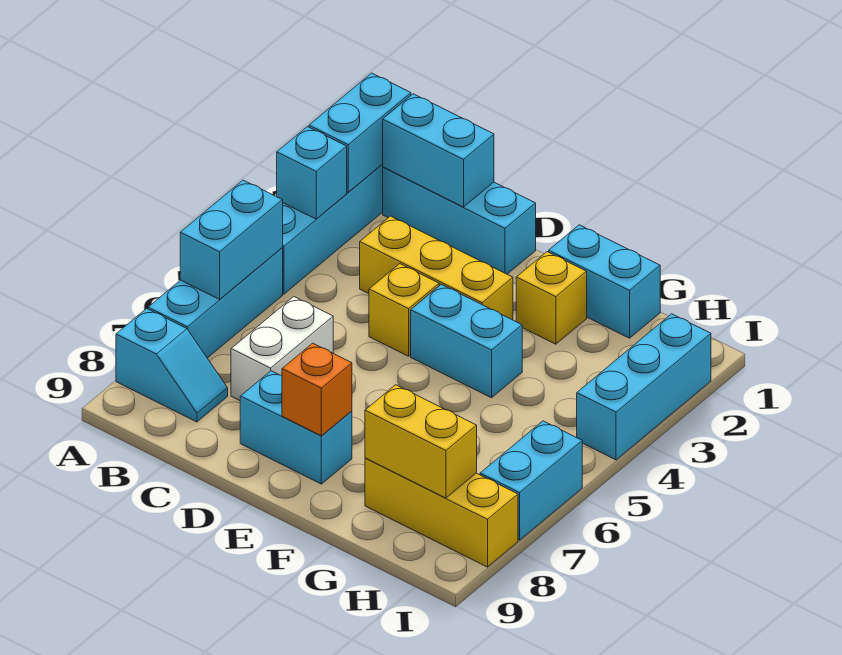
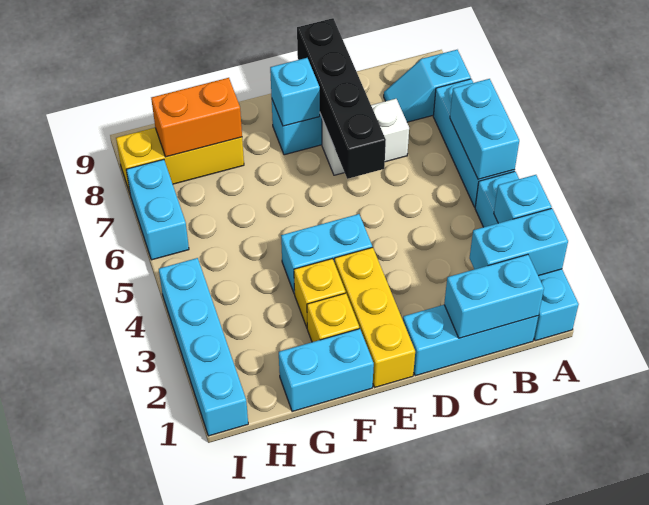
cyan brick A1:A2 level 2 -> cyan brick A2:B2 level 2
yellow brick C3:E3 level 1 -> yellow brick E1:E3 level 1
white brick C6:C7 level 1 -> white brick C7:D7 level 1
yellow brick D4 level 1 -> yellow brick F3 level 1
none -> black brick D6:D9 level 2
orange brick E8 level 2 -> cyan brick E8 level 2
yellow brick G8:H8 level 2 -> orange brick G8:H8 level 2
cyan brick I2:I4 level 1 -> cyan brick I1:I4 level 1

